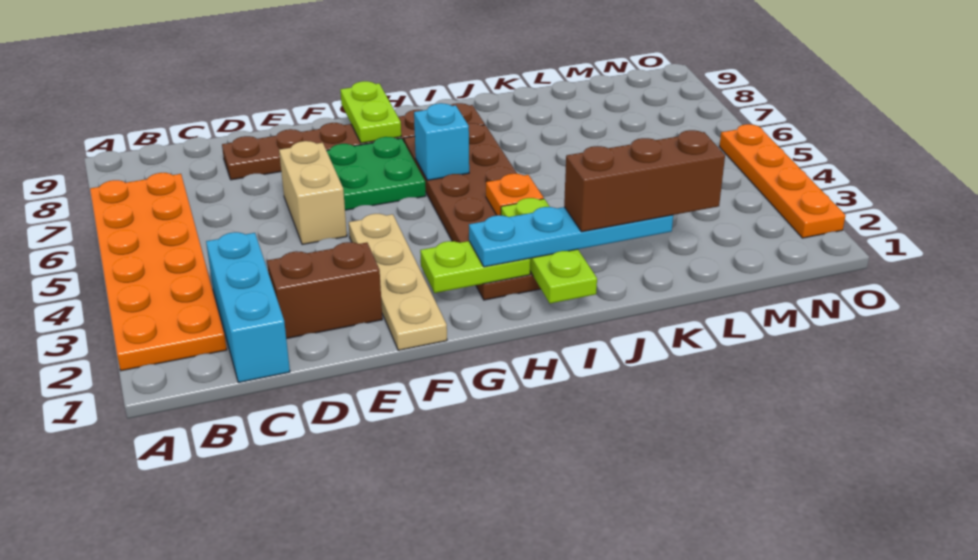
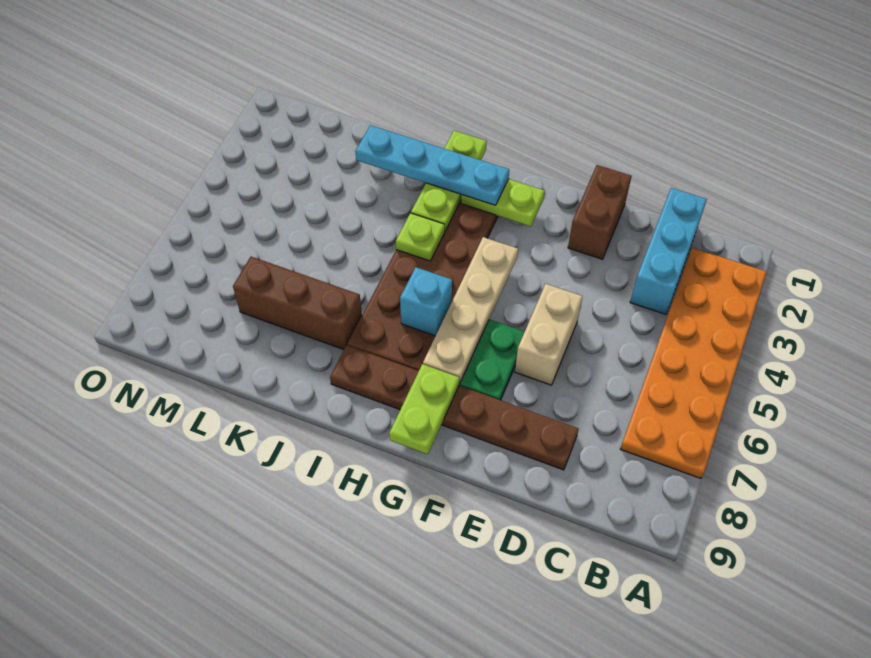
brown brick D2:E2 level 1 -> brown brick E1:E2 level 1
tan plate F1:F4 level 1 -> tan plate G4:G7 level 2
orange plate I4 level 2 -> lime plate I4 level 2
brown brick J2:L2 level 4 -> brown brick J7:L7 level 1
orange plate O2:O5 level 1 -> none

